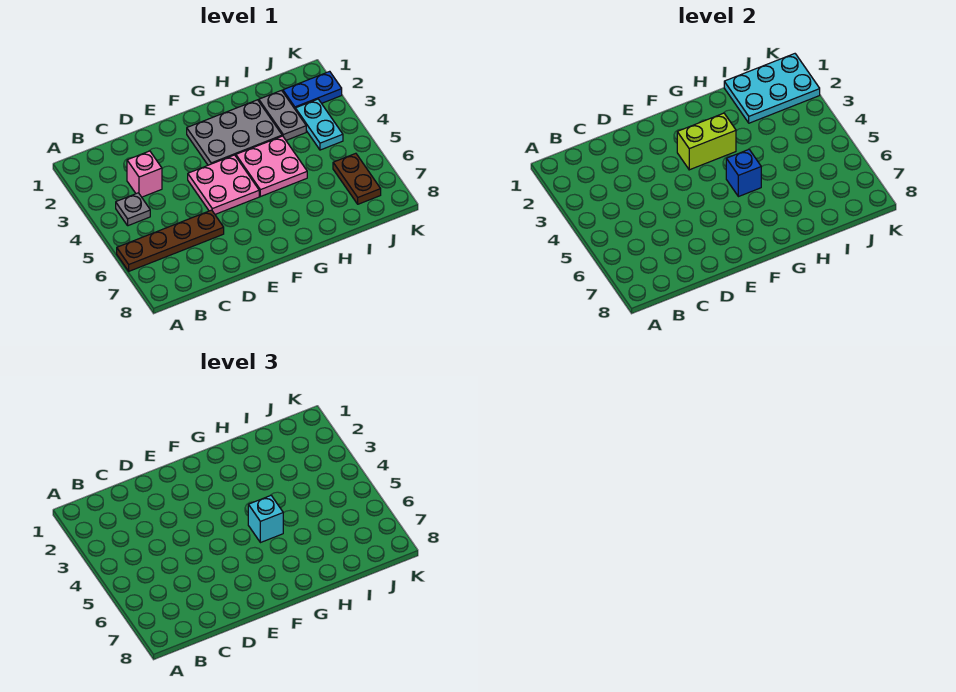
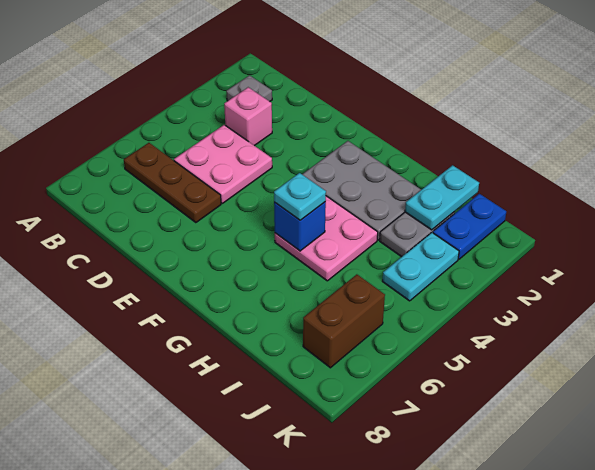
brown plate A6:D6 level 1 -> brown plate B6:D6 level 1
grey plate B4 level 1 -> grey plate B2 level 1
pink plate E4:F5 level 1 -> pink plate C4:D5 level 1
lime brick F3:G3 level 2 -> none
cyan brick G5 level 3 -> cyan plate G5 level 3
cyan plate I1:K2 level 2 -> cyan plate I1:I2 level 2
blue plate J2:K2 level 1 -> blue plate J1:J2 level 1
brown plate J6:J7 level 1 -> brown brick J6:J7 level 1

